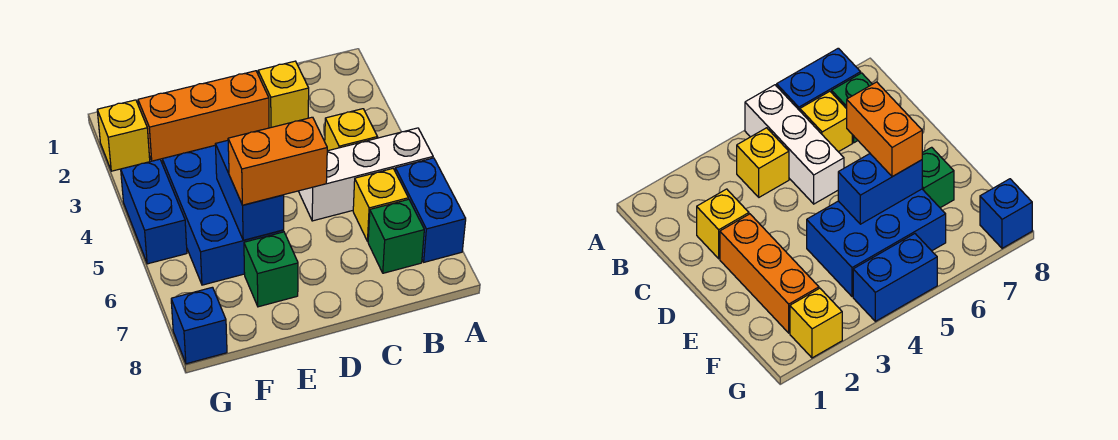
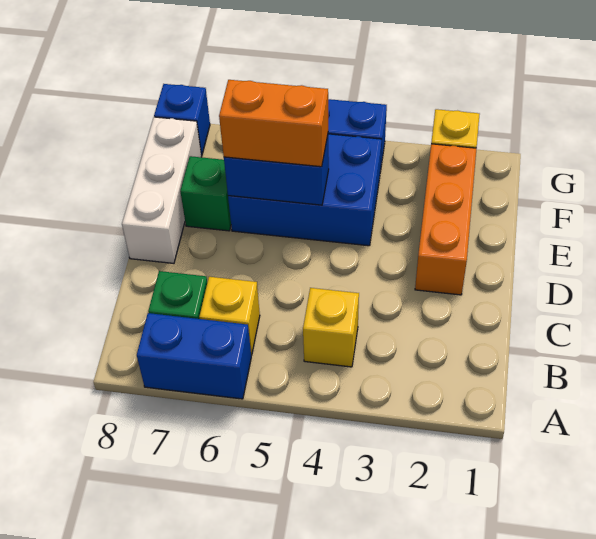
white brick A5:C5 level 1 -> white brick D8:F8 level 1
yellow brick C2 level 1 -> none
orange brick D6:E6 level 3 -> orange brick E5:E6 level 3

